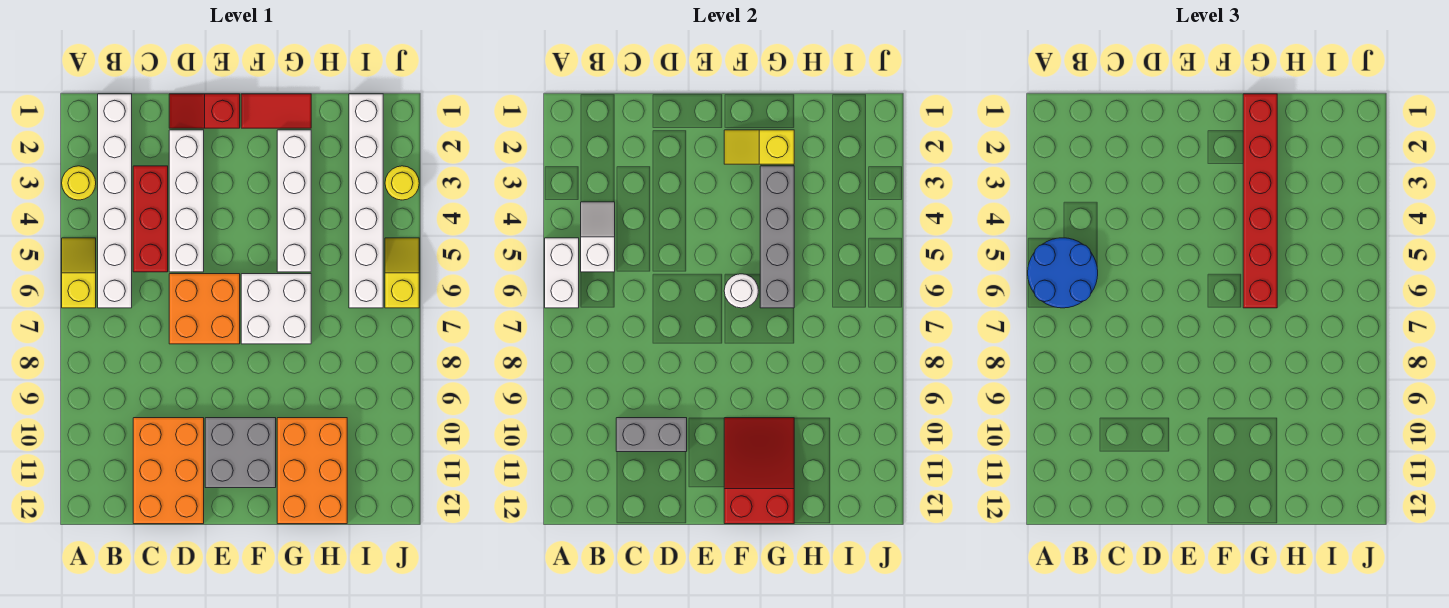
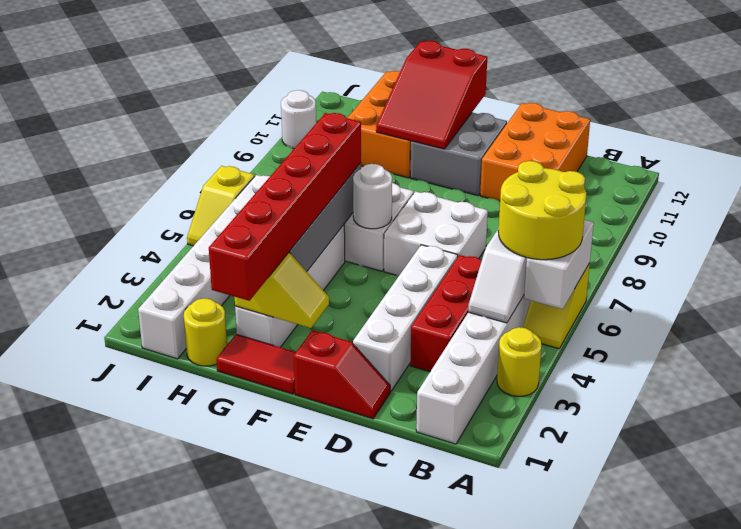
blue round brick A5:B6 level 3 -> yellow round brick A5:B6 level 3
grey brick C10:D10 level 2 -> none
orange brick D6:E7 level 1 -> white brick D6:E7 level 1
yellow round brick J3 level 1 -> yellow round brick H1 level 1
none -> white round brick J10 level 1

